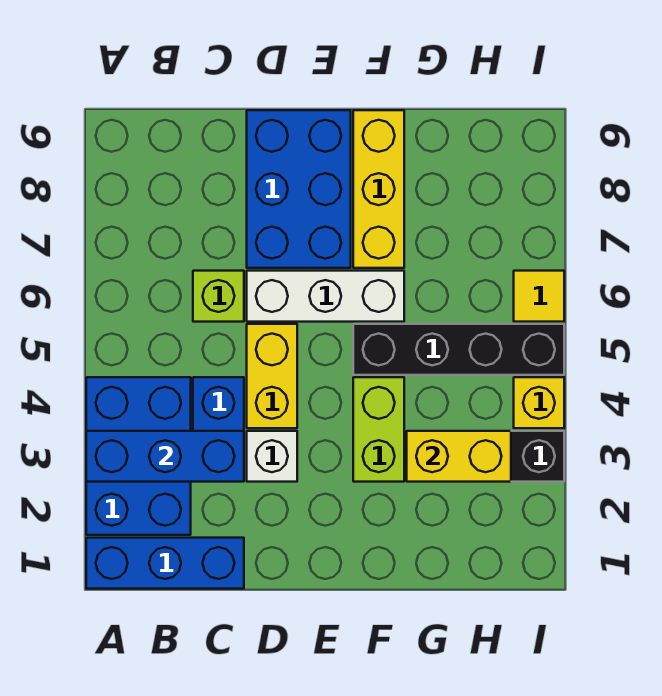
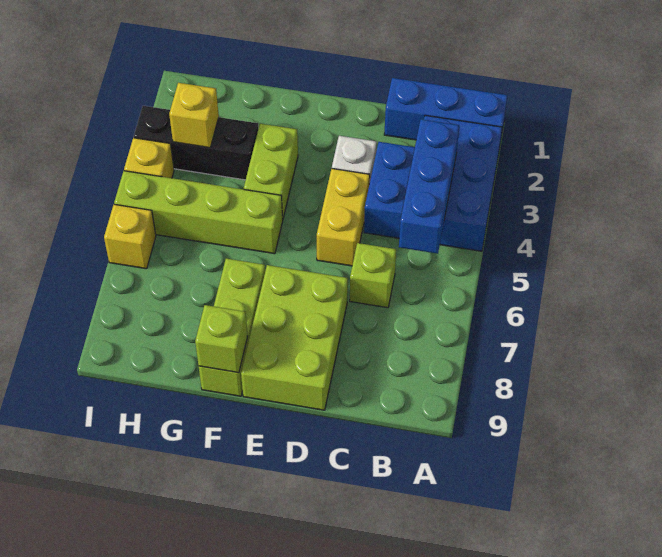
blue brick A3:C3 level 2 -> blue brick B3:B5 level 2
white brick D6:F6 level 1 -> none
blue brick D7:E9 level 1 -> lime brick D7:E9 level 1
black brick F5:I5 level 1 -> lime brick F5:I5 level 1
yellow brick F7:F9 level 1 -> lime brick F7:F9 level 1
none -> lime brick F9 level 2
yellow brick G3:H3 level 2 -> yellow brick H3 level 2
yellow tile I6 level 1 -> yellow brick I6 level 1

